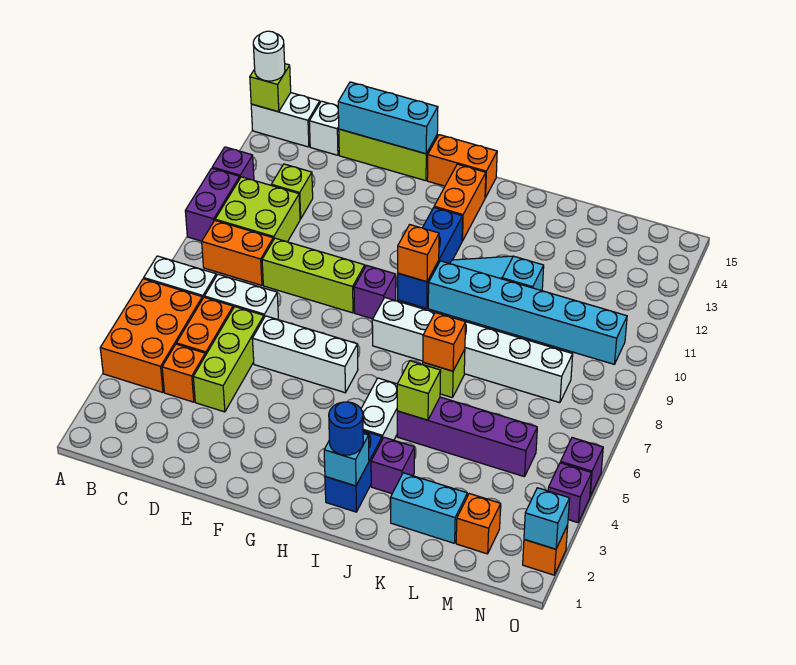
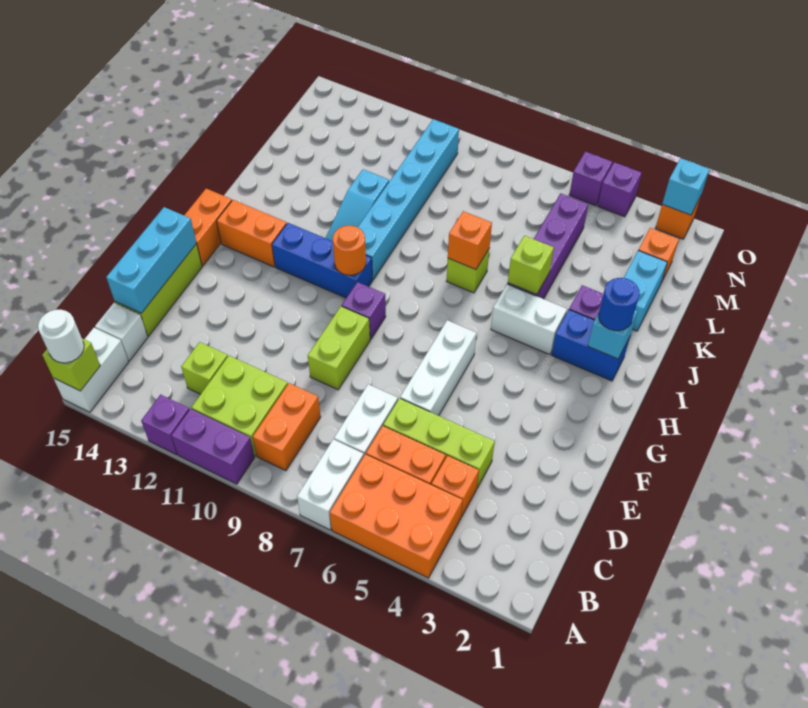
lime brick D9:F9 level 1 -> lime brick E9:F9 level 1
white brick H8:M8 level 1 -> none
orange brick H10 level 2 -> orange round brick H10 level 2

